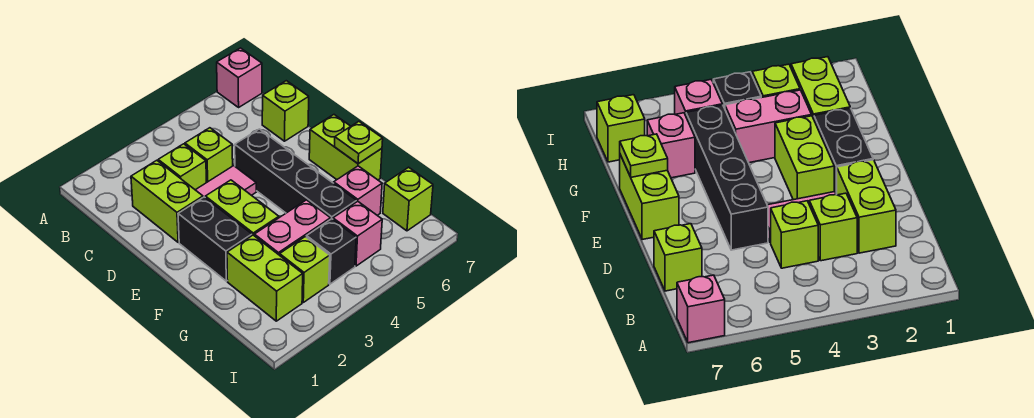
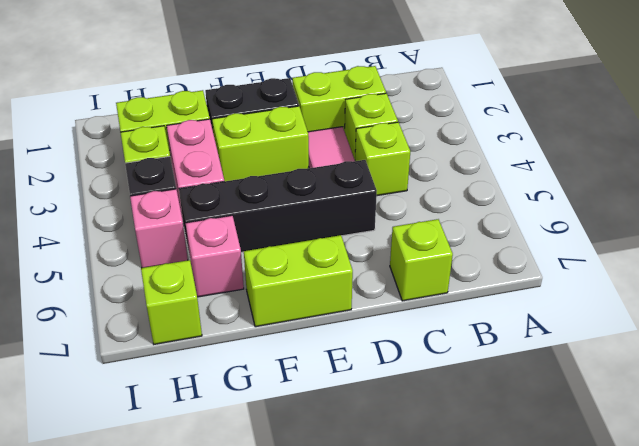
pink brick A7 level 1 -> none
lime plate F7 level 2 -> none

